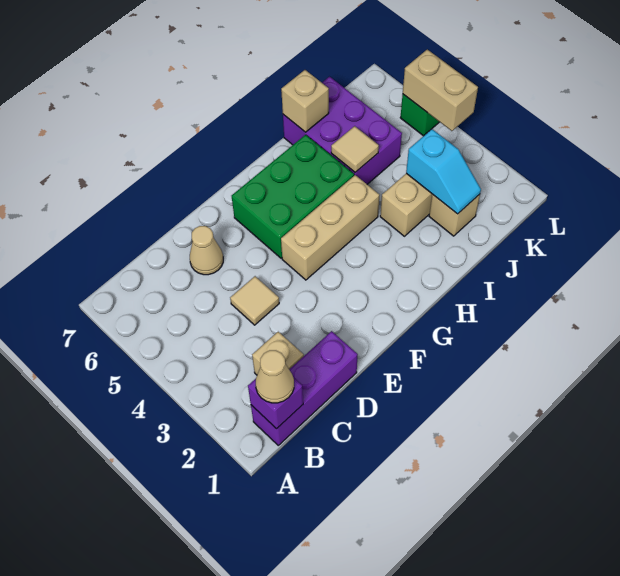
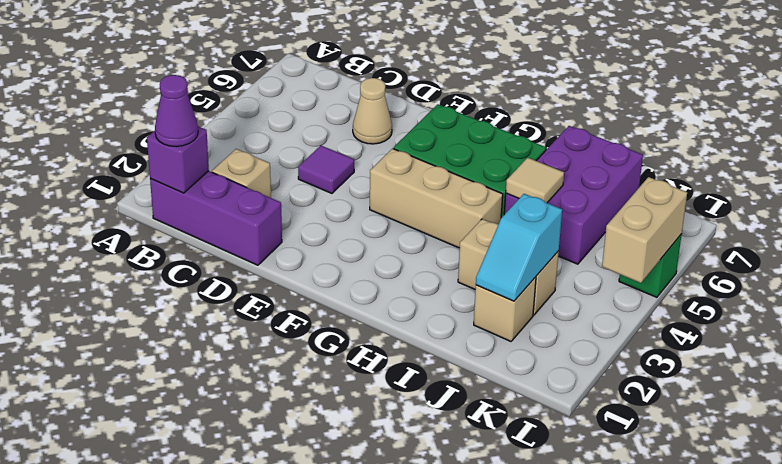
tan cone B1 level 3 -> purple cone B1 level 3
tan tile D4 level 1 -> purple tile D4 level 1
tan brick I7 level 2 -> none

